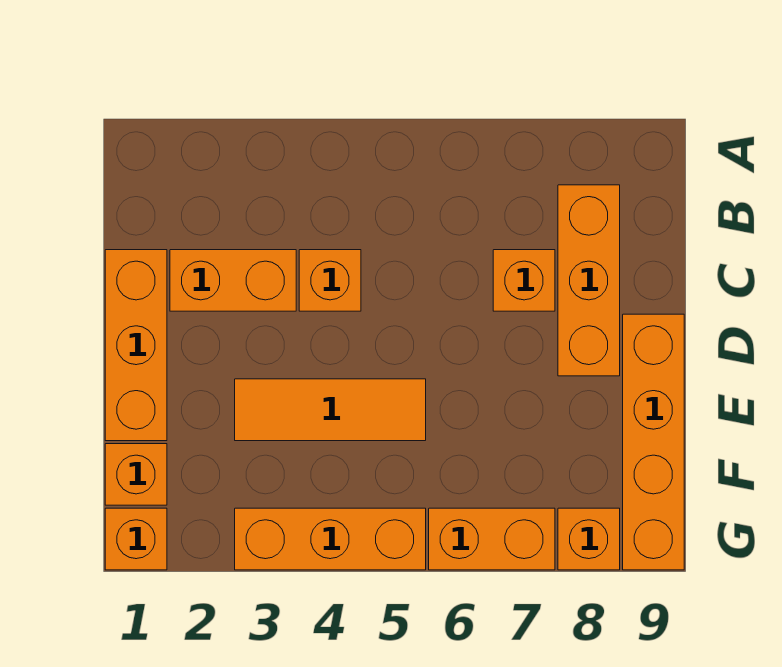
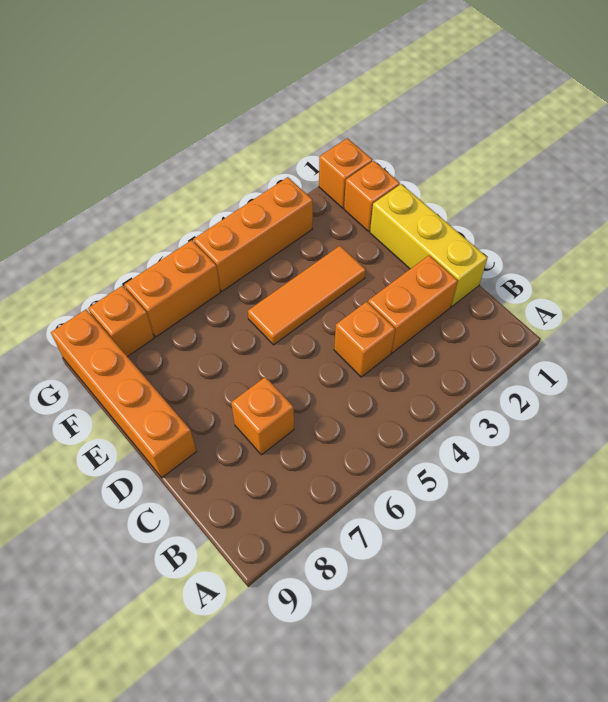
orange brick B8:D8 level 1 -> none
orange brick C1:E1 level 1 -> yellow brick C1:E1 level 1

